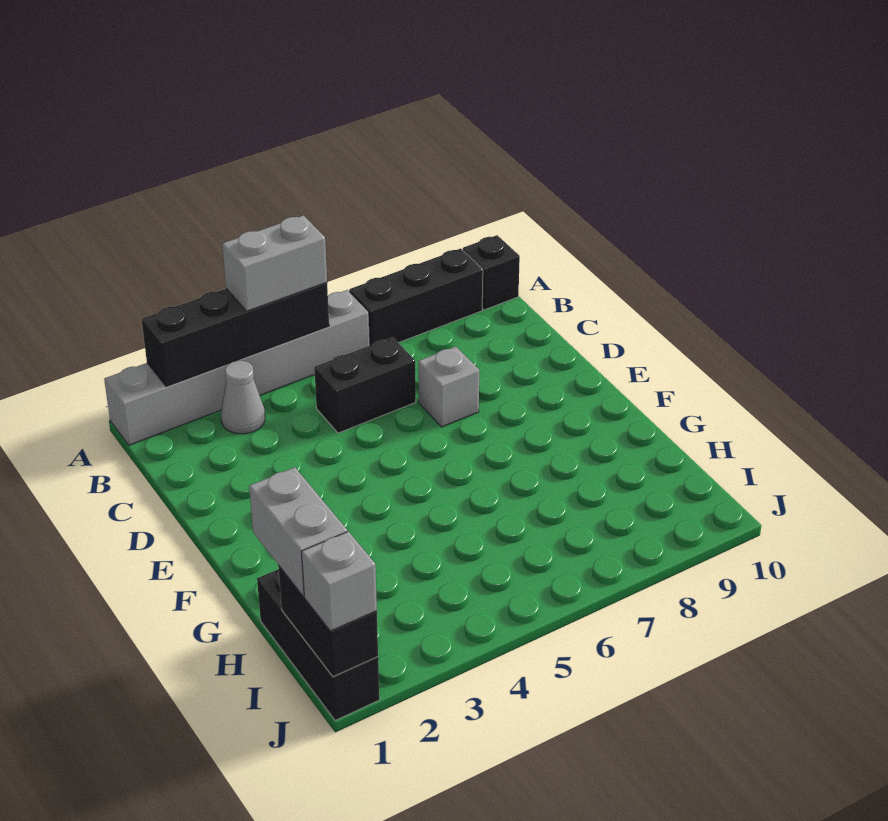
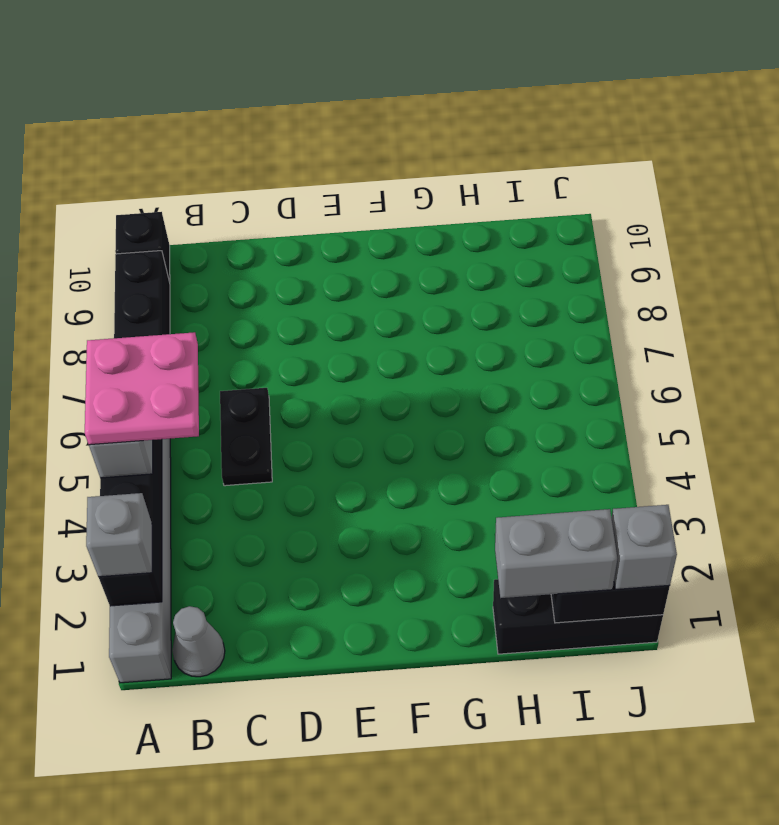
none -> pink plate A4:B5 level 4
grey cone B3 level 1 -> grey cone B1 level 1
black brick C5:C6 level 1 -> black plate C5:C6 level 1
grey brick D7 level 1 -> grey brick A2 level 3

